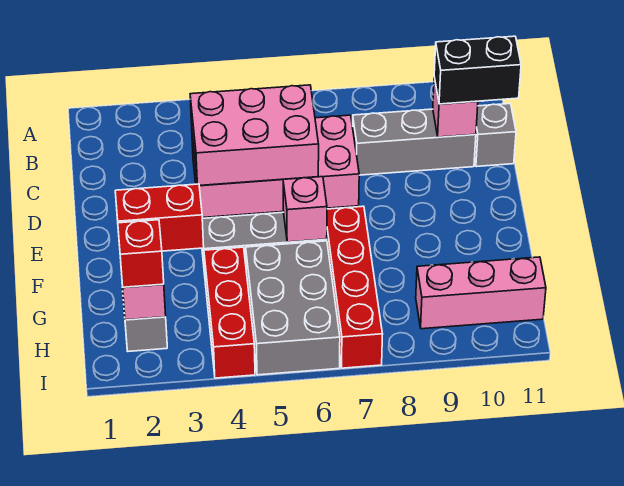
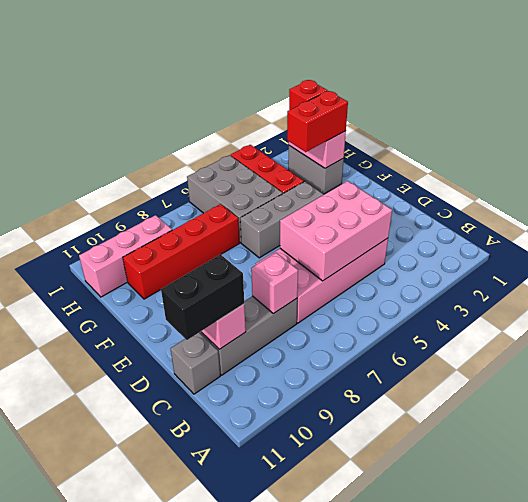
pink brick F6 level 2 -> pink brick C8 level 2
red brick F7:I7 level 1 -> red brick G7:G10 level 1

